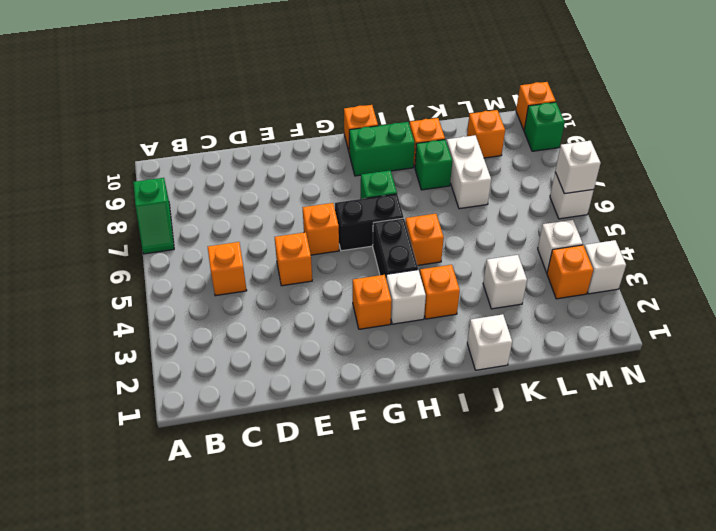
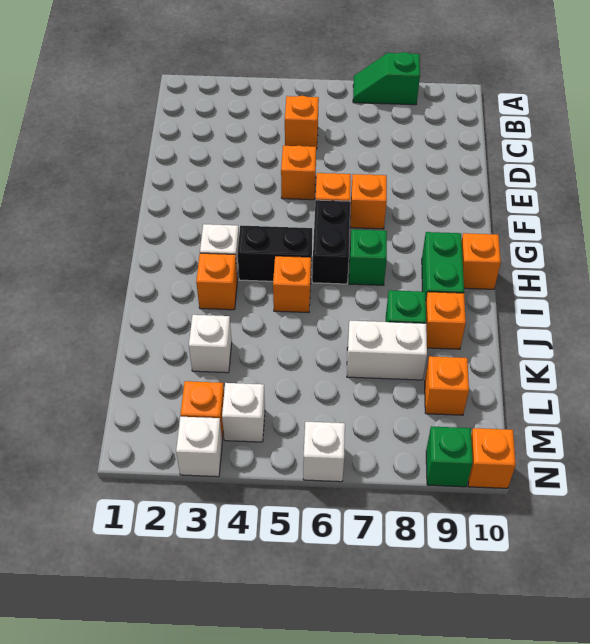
orange brick G3 level 1 -> orange brick F7 level 1
white brick J1 level 1 -> none
white brick N6 level 2 -> none

